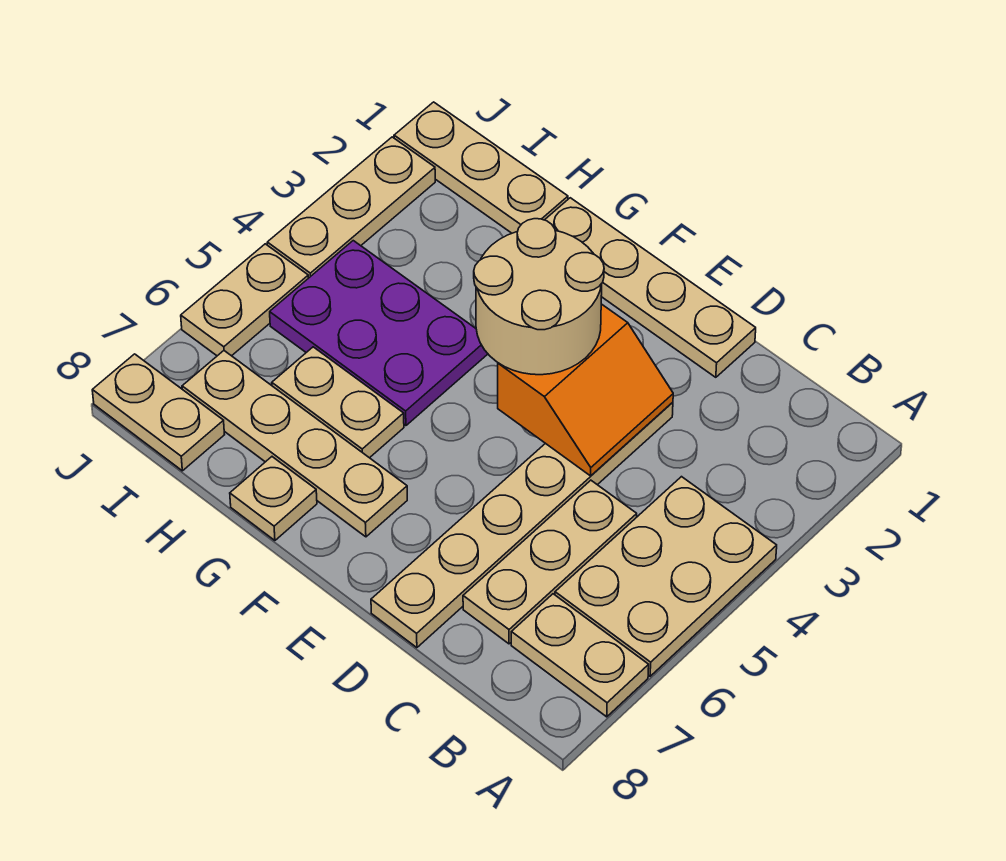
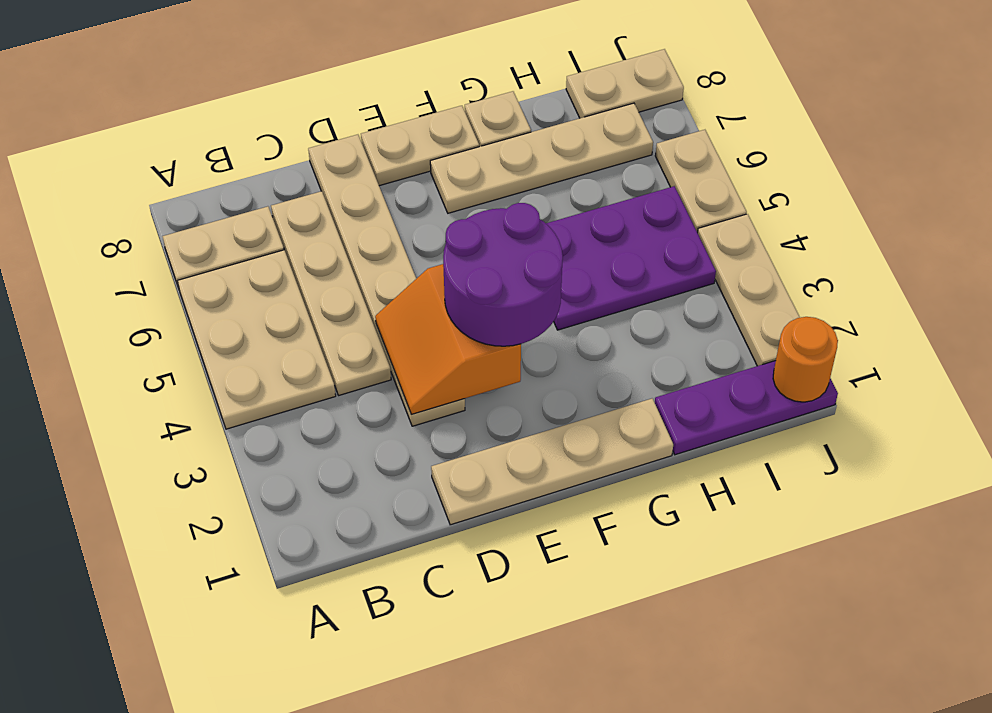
tan plate C5:C7 level 1 -> tan plate C4:C7 level 1
tan round brick E3:F4 level 3 -> purple round brick E3:F4 level 3
tan plate G6:H6 level 1 -> tan plate E8:F8 level 1
tan plate H1:J1 level 1 -> purple plate H1:J1 level 1
none -> orange round brick J1 level 2

